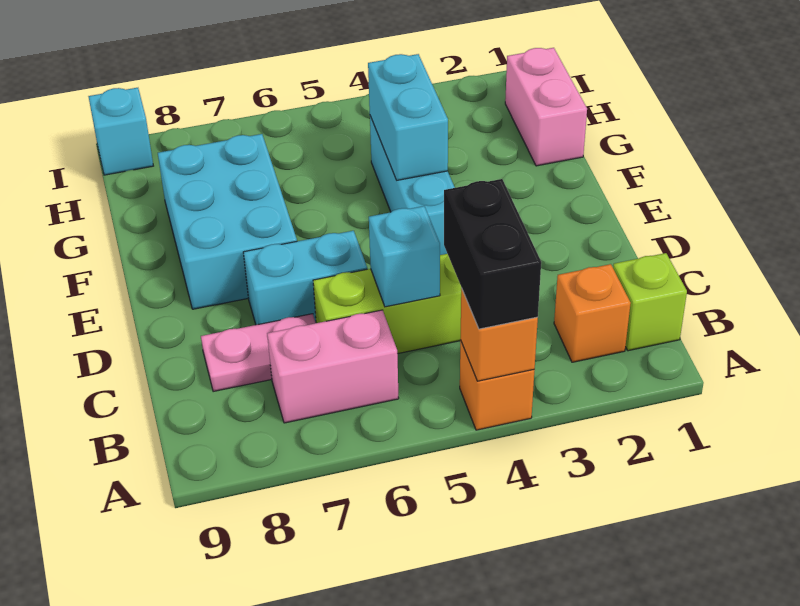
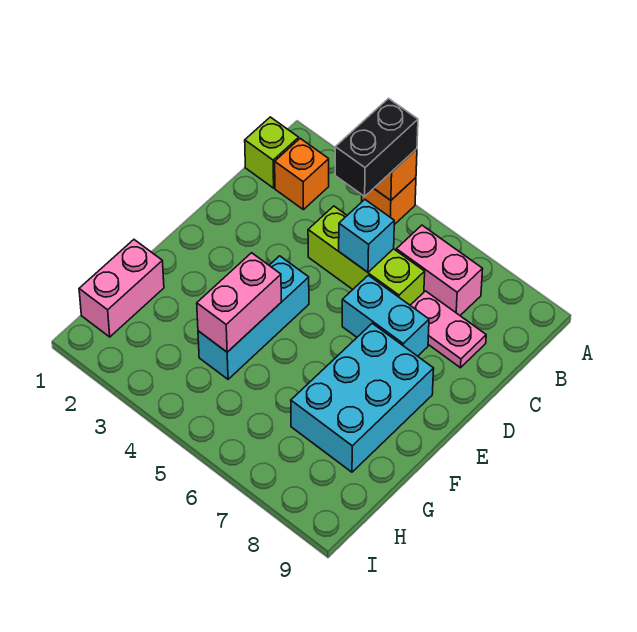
cyan brick F4:G4 level 2 -> pink brick F4:G4 level 2
cyan brick I9 level 1 -> none

